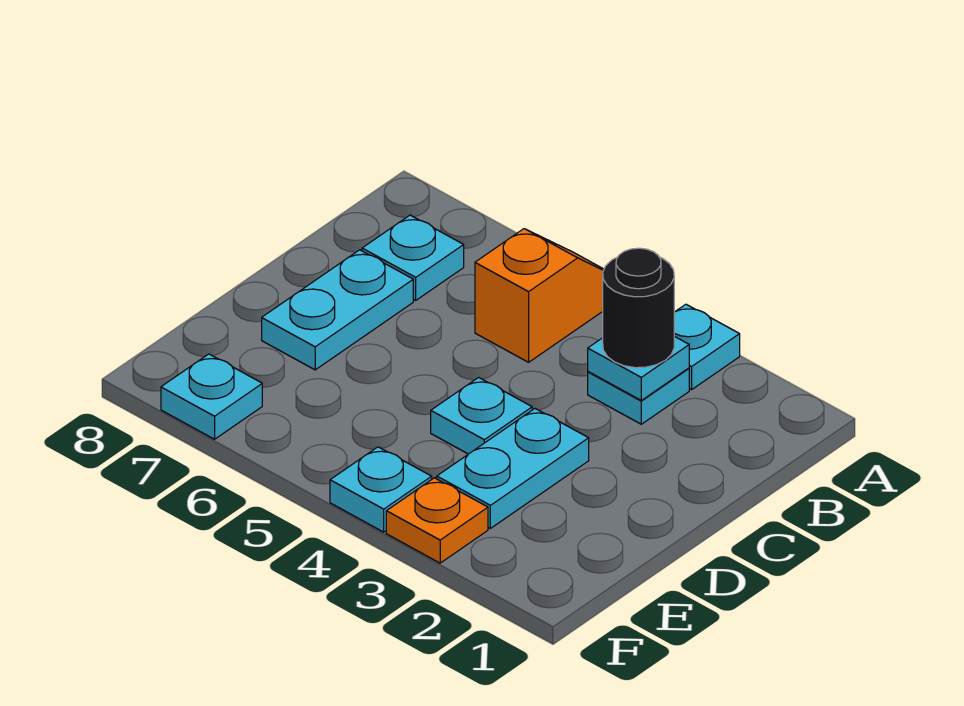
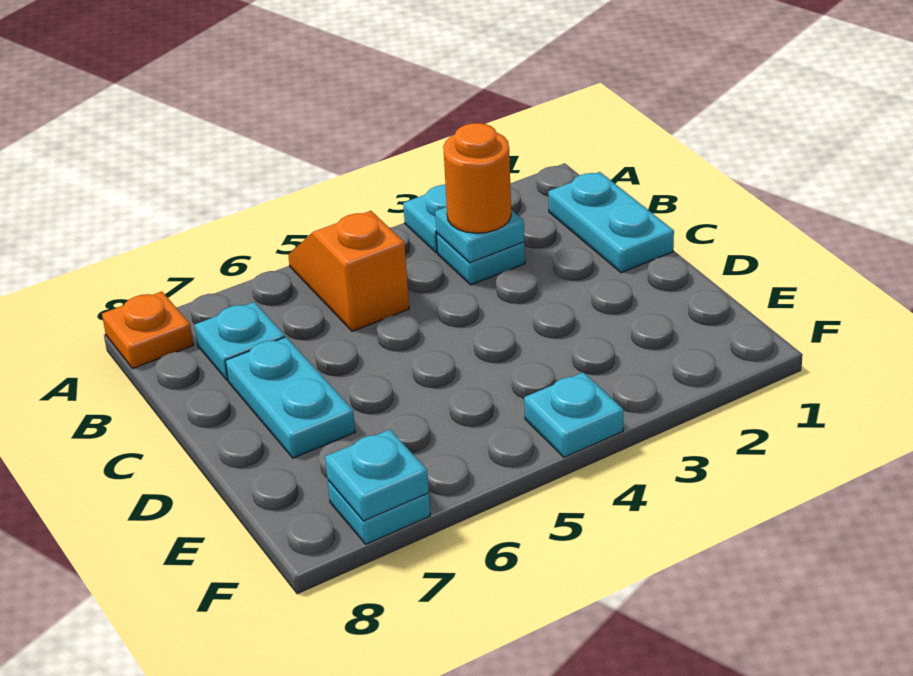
black round brick B3 level 3 -> orange round brick B3 level 3
cyan plate D3:E3 level 1 -> cyan plate B1:C1 level 1
cyan plate D4 level 1 -> cyan plate F7 level 2
orange plate F3 level 1 -> orange plate A8 level 1

